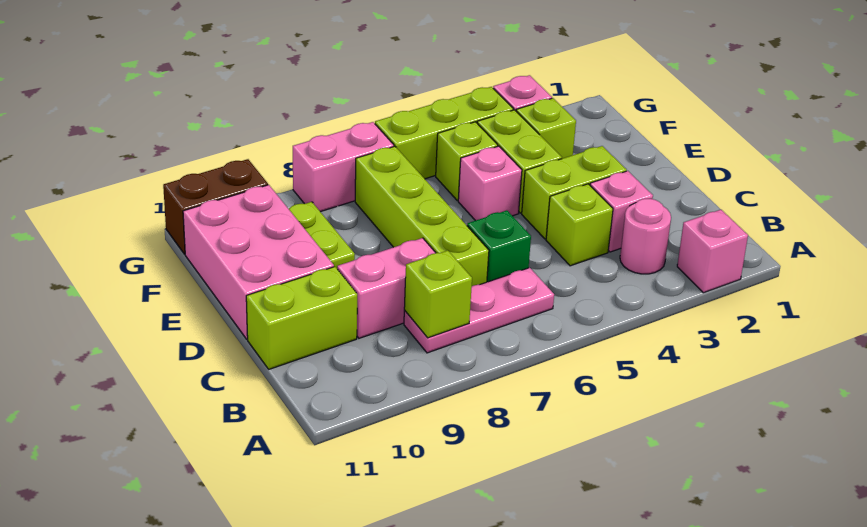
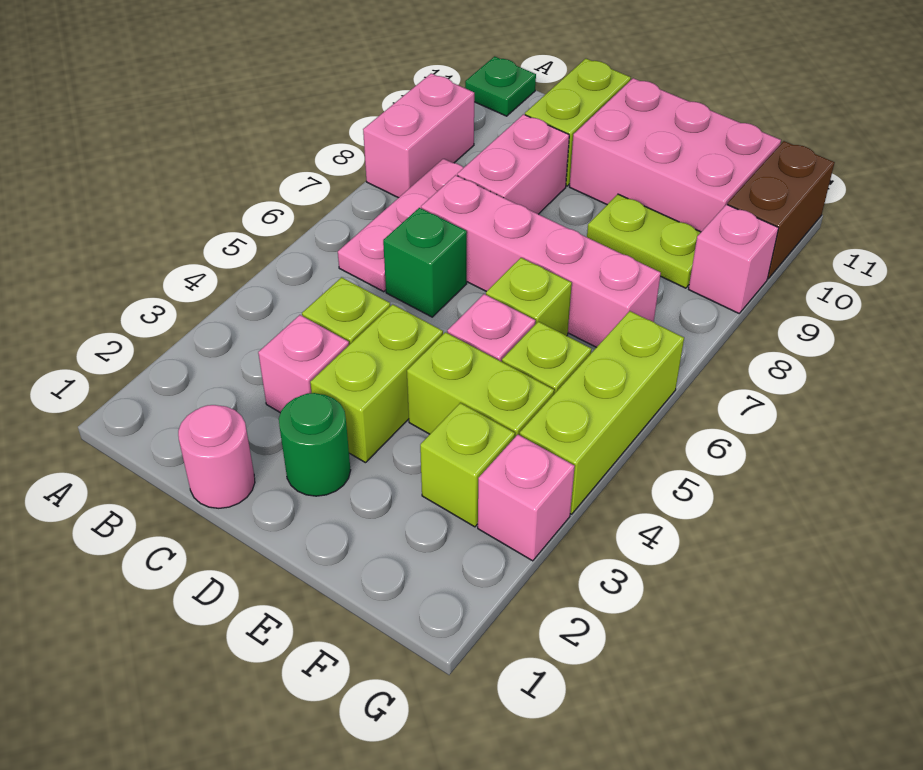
pink brick A2 level 1 -> pink brick G9 level 1
none -> green plate A11 level 1
pink round brick B3 level 1 -> pink round brick C1 level 1
lime brick B8 level 2 -> lime brick E6 level 1
lime brick C7:F7 level 1 -> pink brick C7:F7 level 1
none -> green round brick D2 level 1
pink brick G7:G8 level 1 -> pink brick A8:A9 level 1

